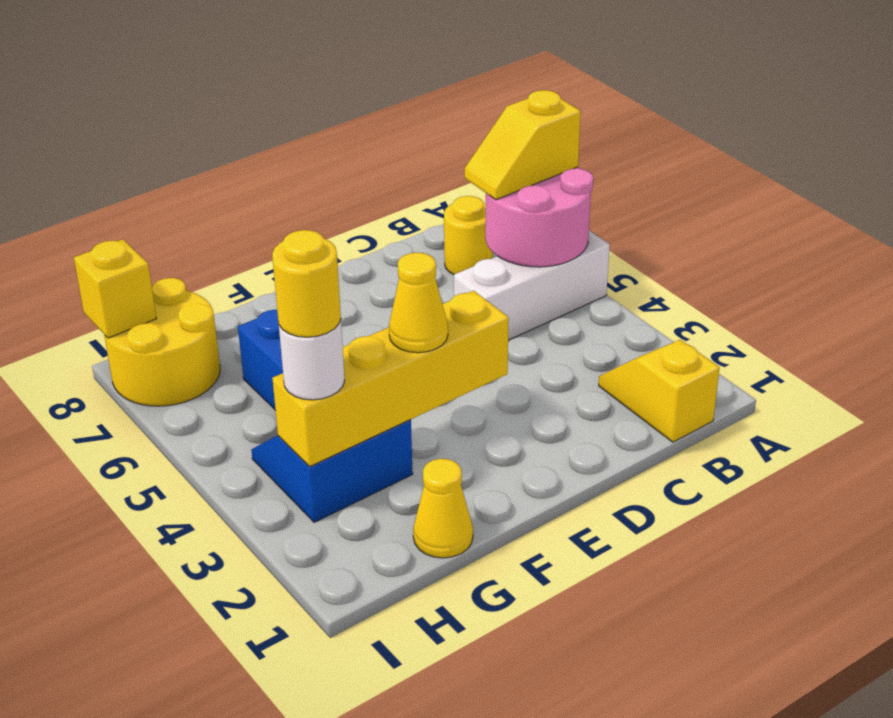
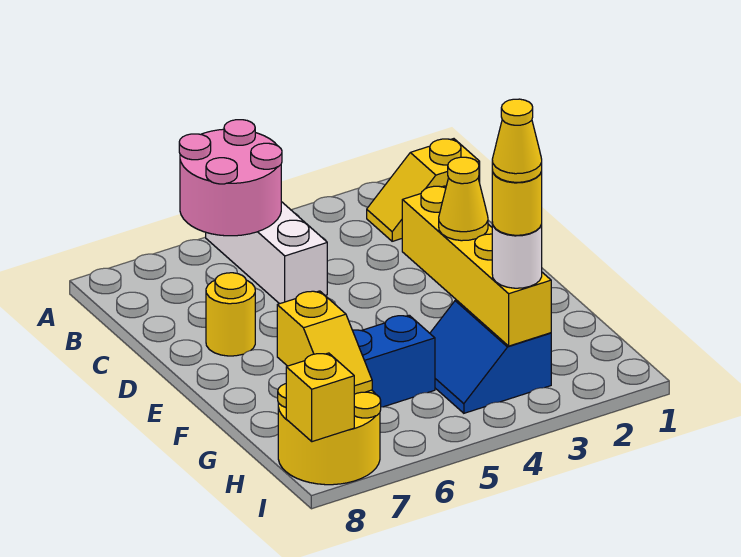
yellow slope A6:B6 level 3 top A -> yellow slope G7:H7 level 2 top G
yellow round brick B7 level 1 -> yellow round brick D7 level 1
yellow cone G1 level 1 -> yellow cone H3 level 5

